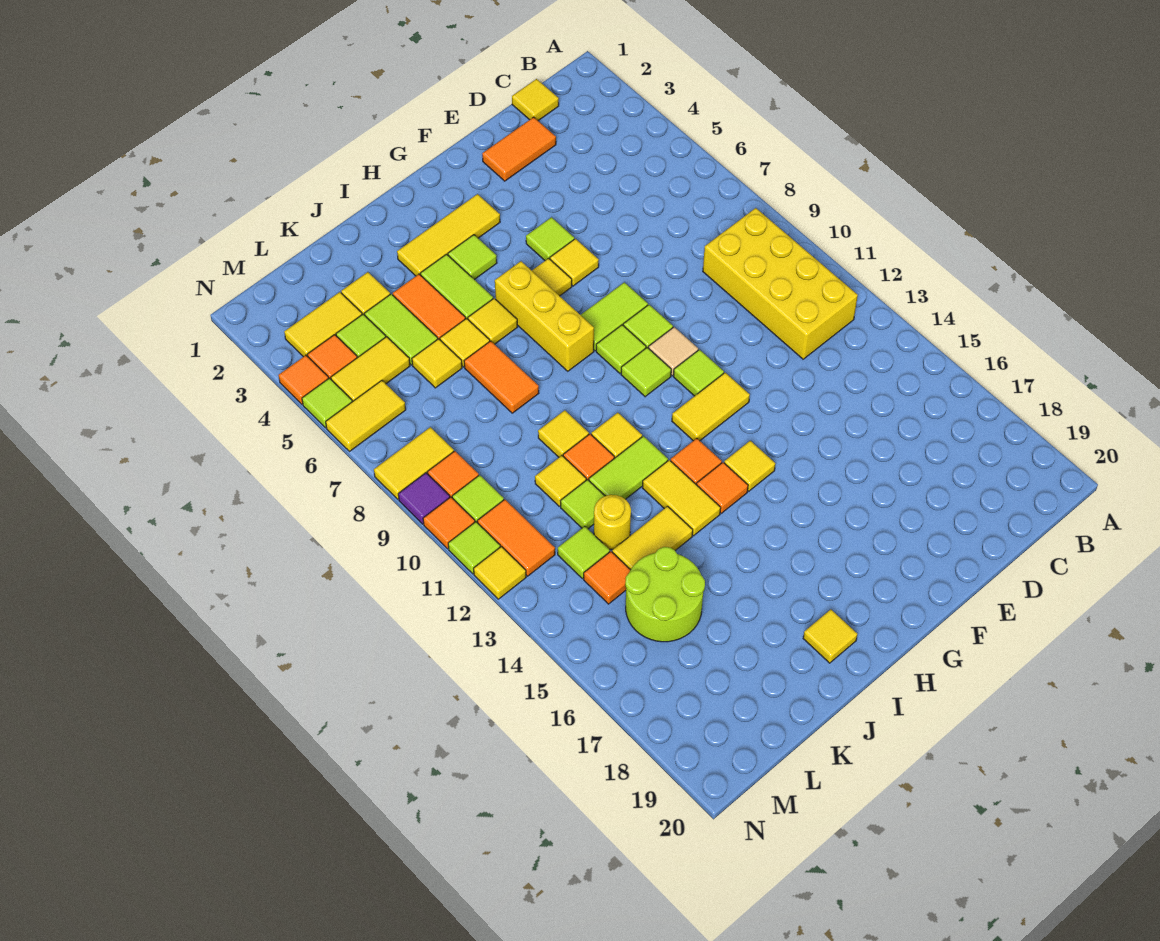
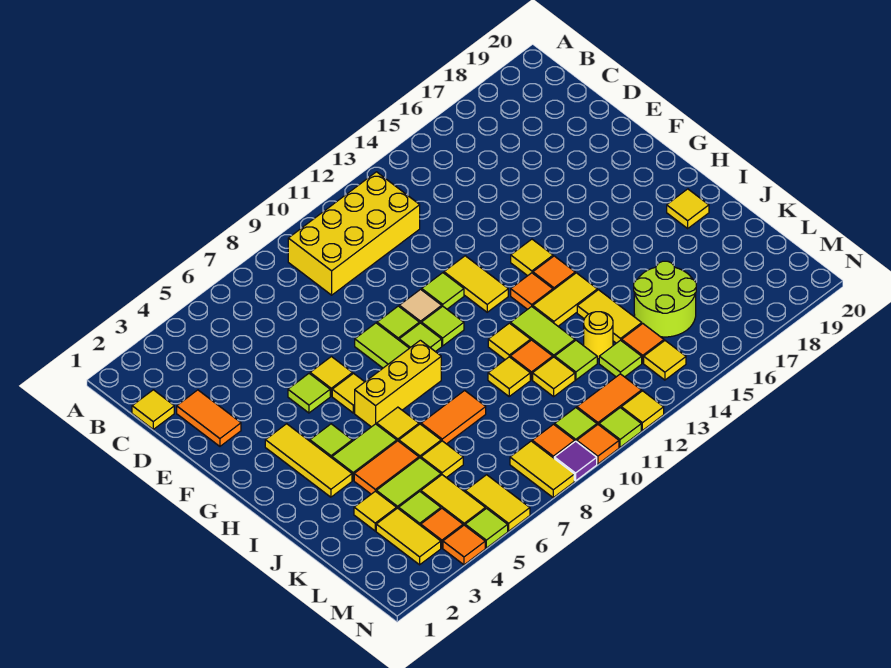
none -> yellow tile M14 level 1

